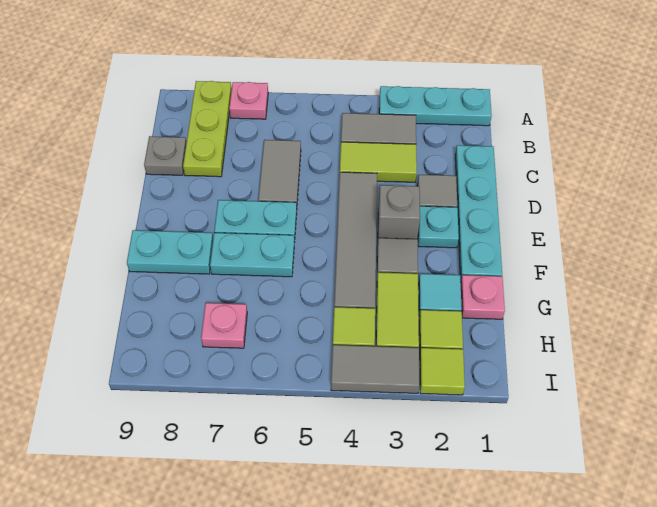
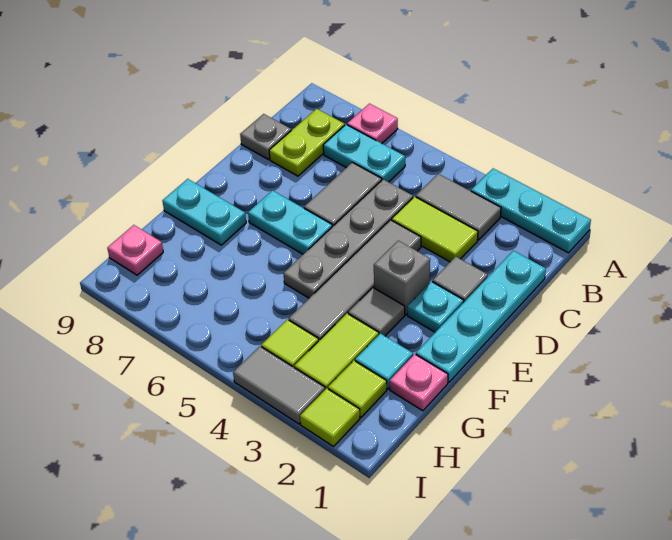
lime plate A8:C8 level 1 -> lime plate B8:C8 level 1
none -> grey plate C5:F5 level 1
cyan plate F6:F7 level 1 -> cyan plate B6:B7 level 1
pink plate H7 level 1 -> pink plate H9 level 1

